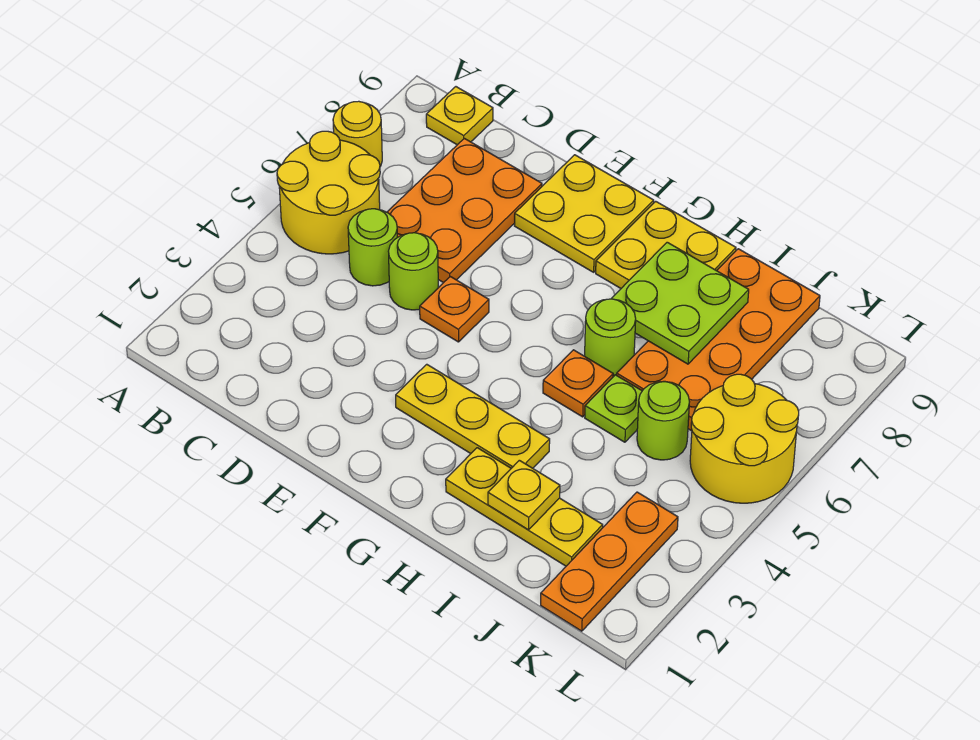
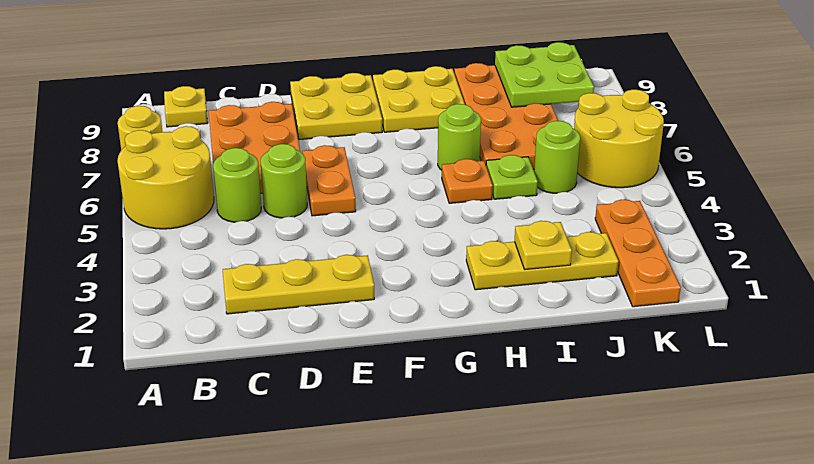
orange plate E5 level 1 -> orange plate E5:E6 level 1
yellow plate F3:H3 level 1 -> yellow plate C2:E2 level 1
lime plate H7:I8 level 2 -> lime plate J8:K9 level 2

